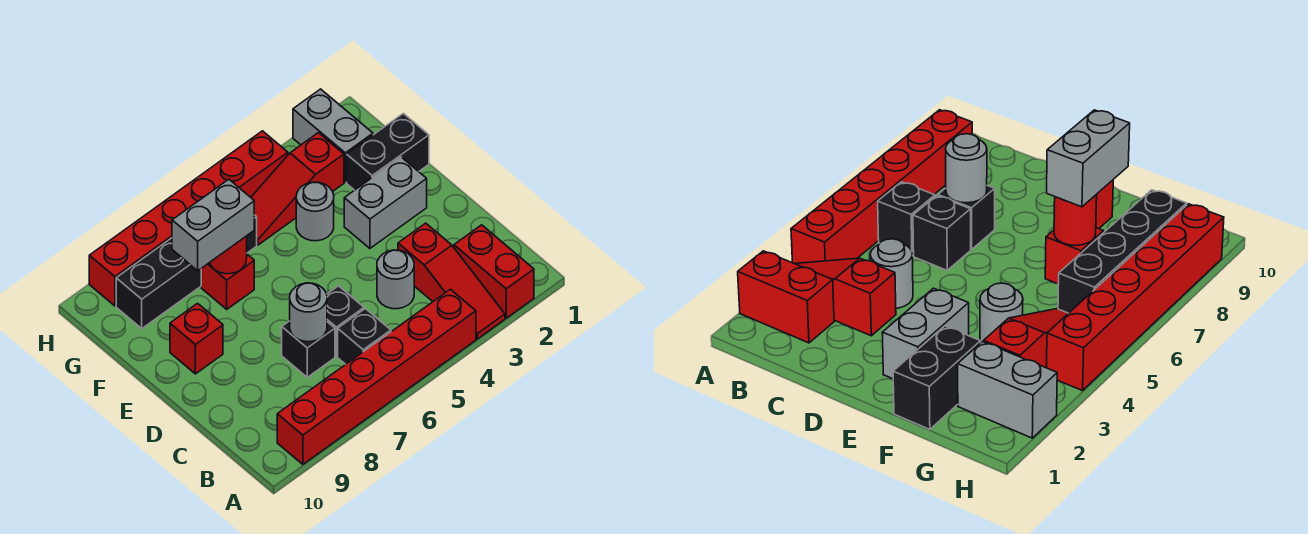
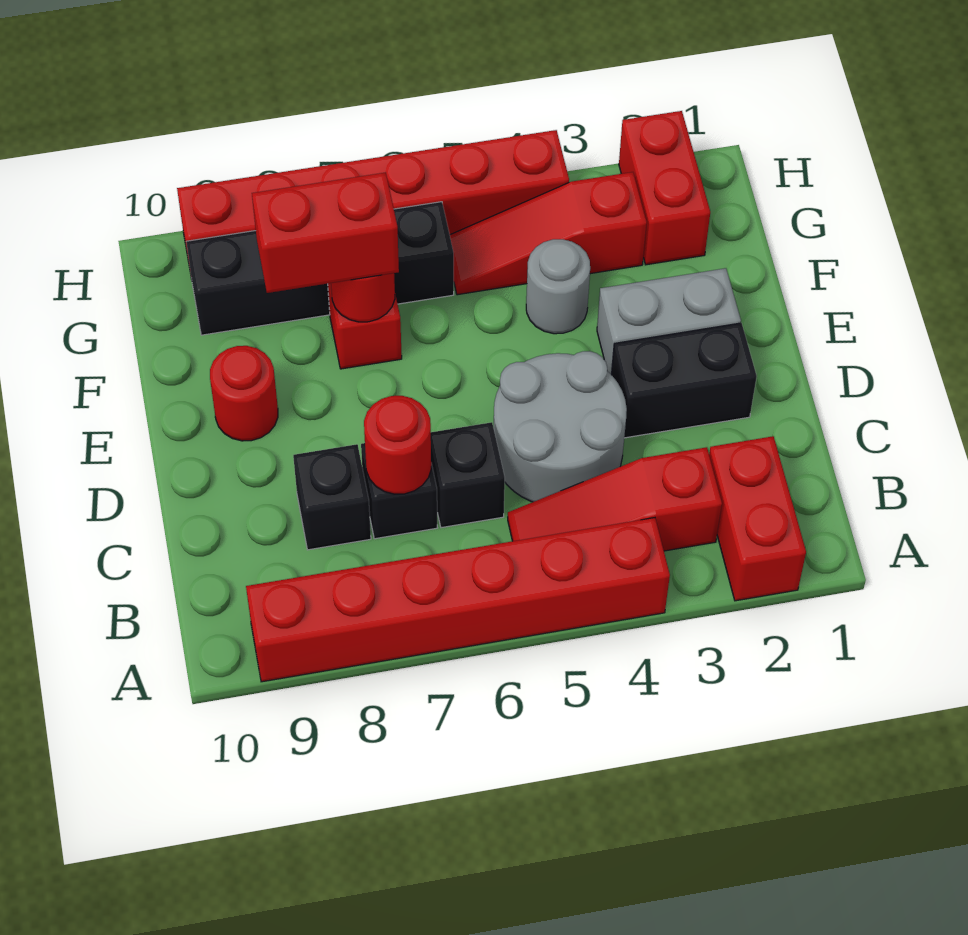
red slope A3:C3 level 1 top C -> red slope B3:B5 level 1 top 3
black brick B6 level 1 -> black brick C8 level 1
grey round brick C4 level 1 -> grey round brick C4:D5 level 1
grey round brick C7 level 2 -> red round brick C7 level 2
red brick E9 level 1 -> red round brick E9 level 1
black brick F1:F2 level 1 -> black brick D2:D3 level 1
grey brick F7:F8 level 3 -> red brick F7:F8 level 3
grey brick G2:H2 level 1 -> red brick G2:H2 level 1

